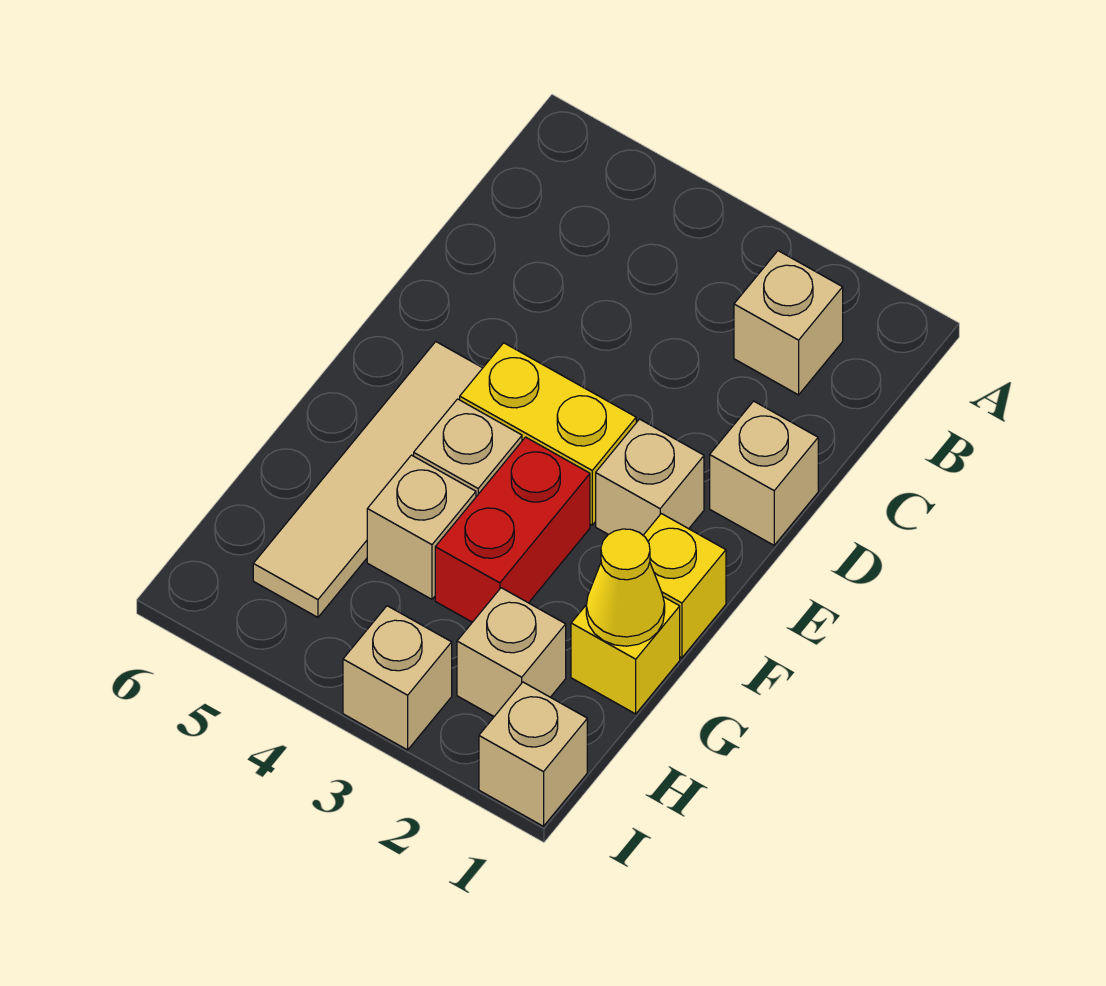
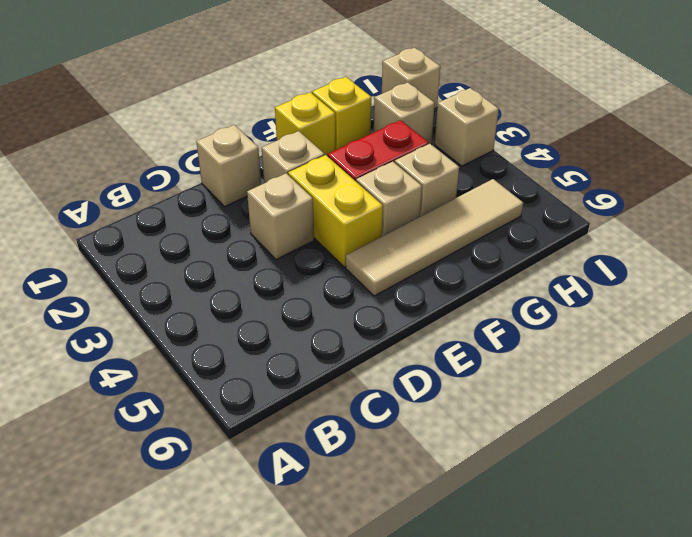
tan brick B2 level 1 -> tan brick D3 level 1
yellow cone G1 level 2 -> none

